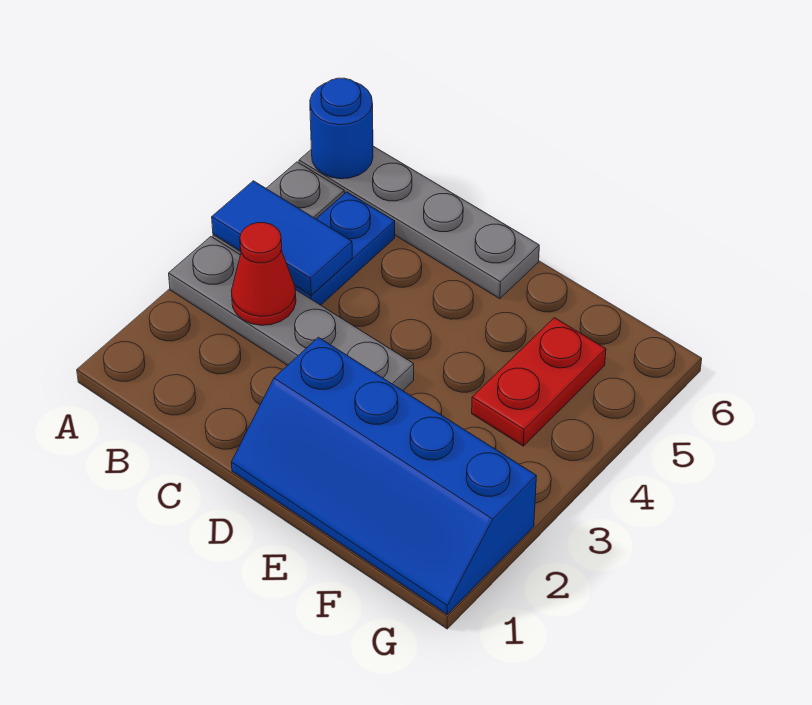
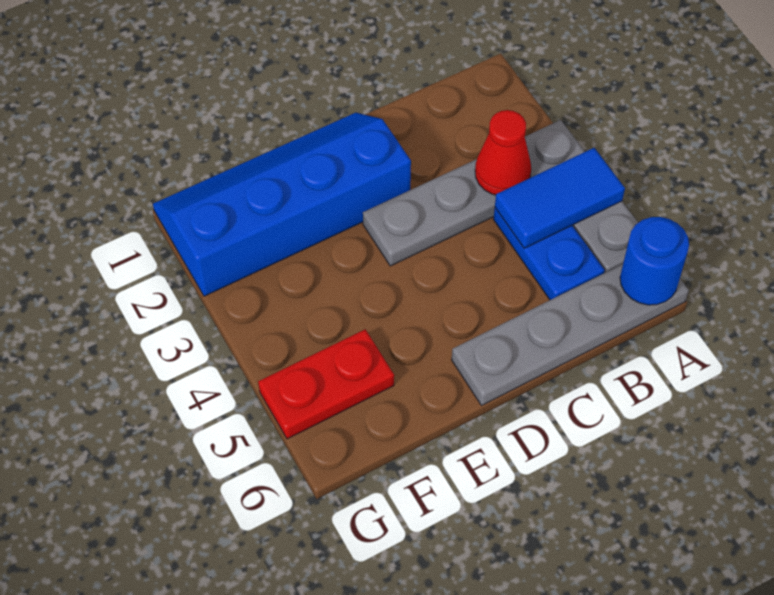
red plate F4:F5 level 1 -> red plate F5:G5 level 1

